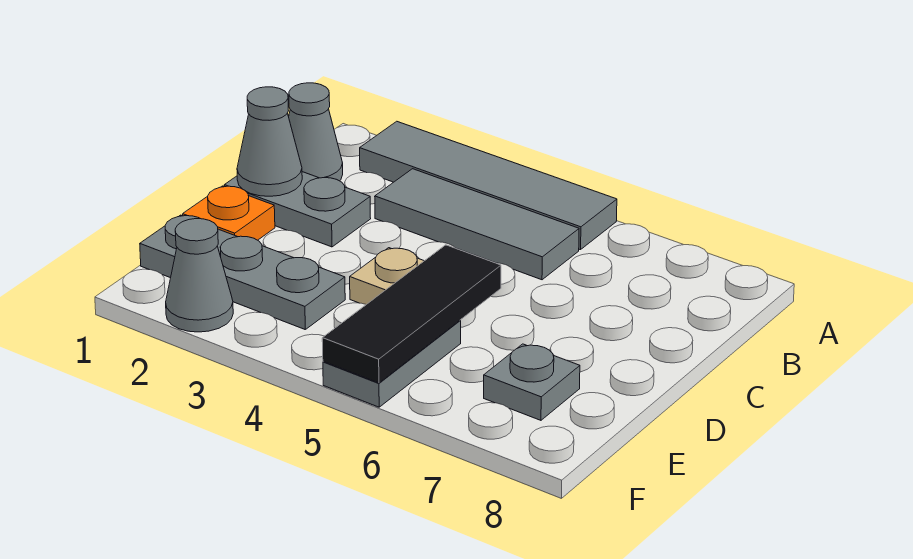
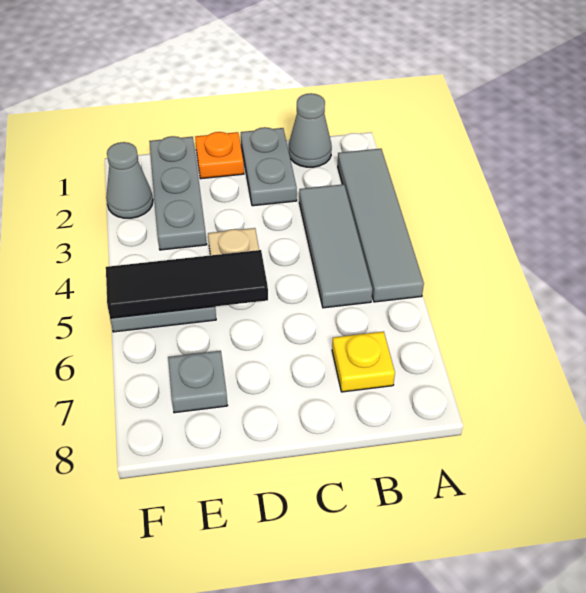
none -> yellow plate B7 level 1
grey cone C1 level 2 -> none

